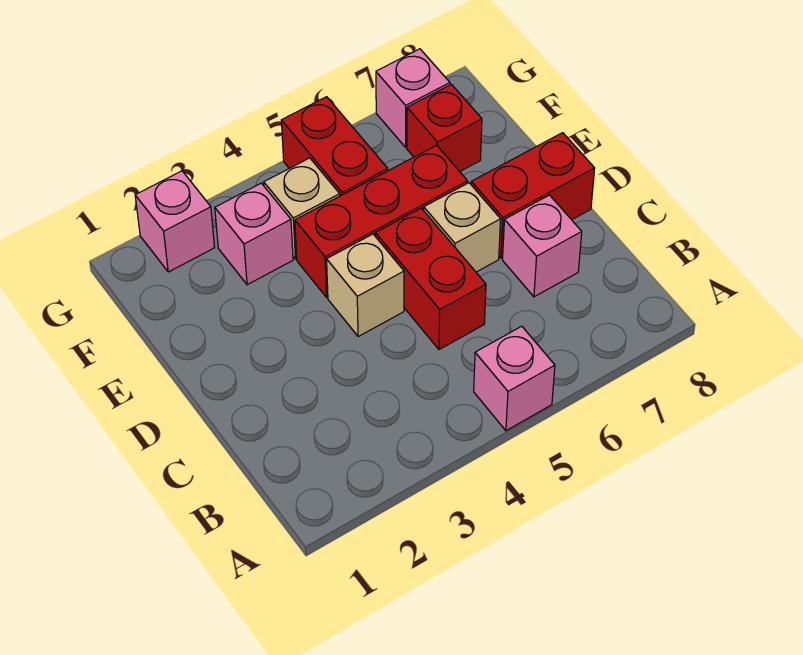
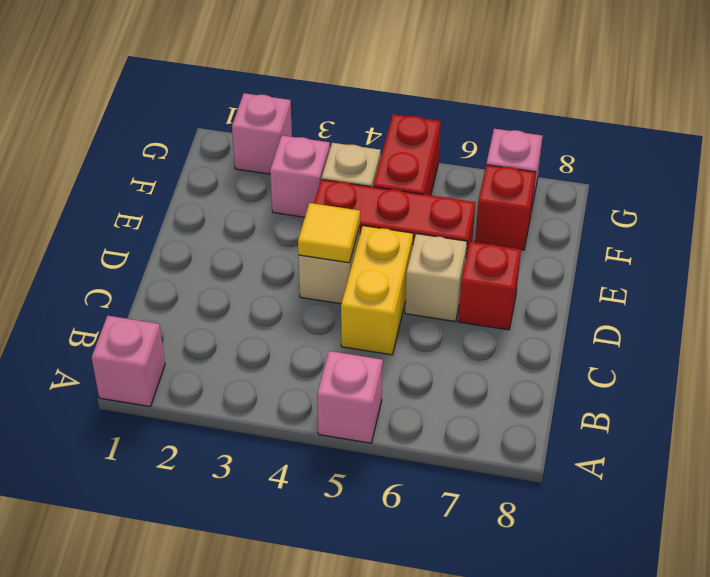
red brick C5:D5 level 1 -> yellow brick C5:D5 level 1
pink brick C7 level 1 -> pink brick A1 level 1
none -> yellow tile D4 level 2
red brick D7:D8 level 1 -> red brick D7 level 1

